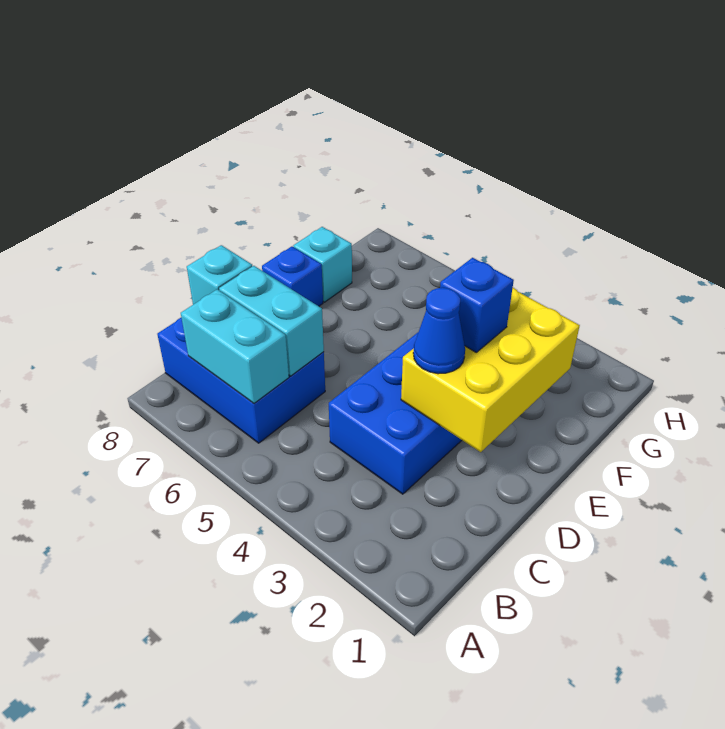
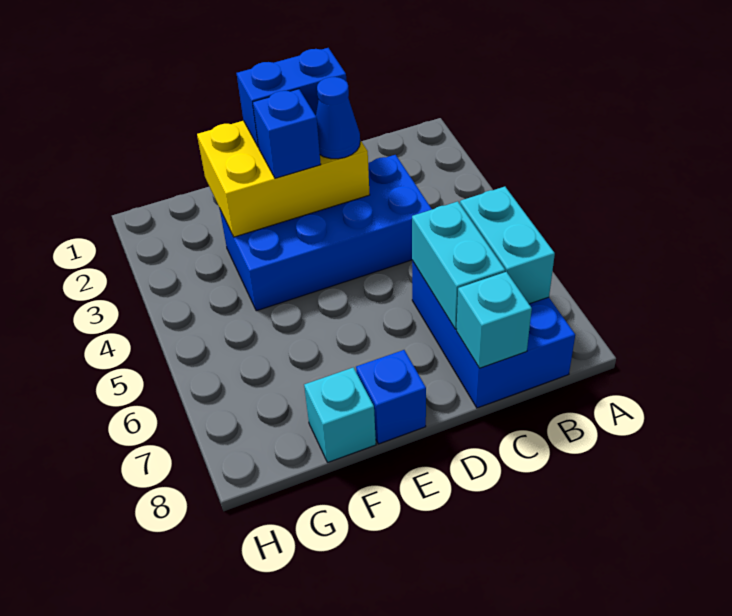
none -> blue brick D2:E2 level 3

